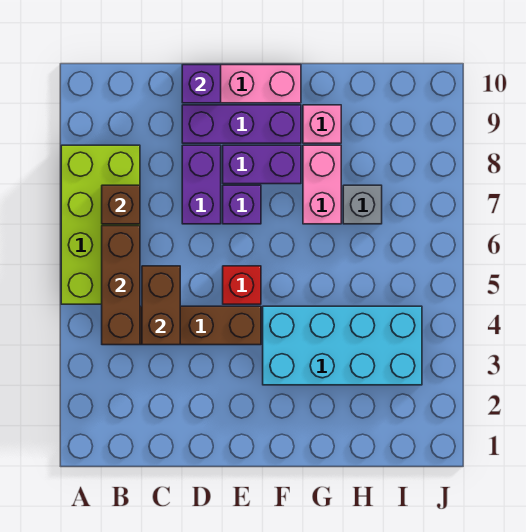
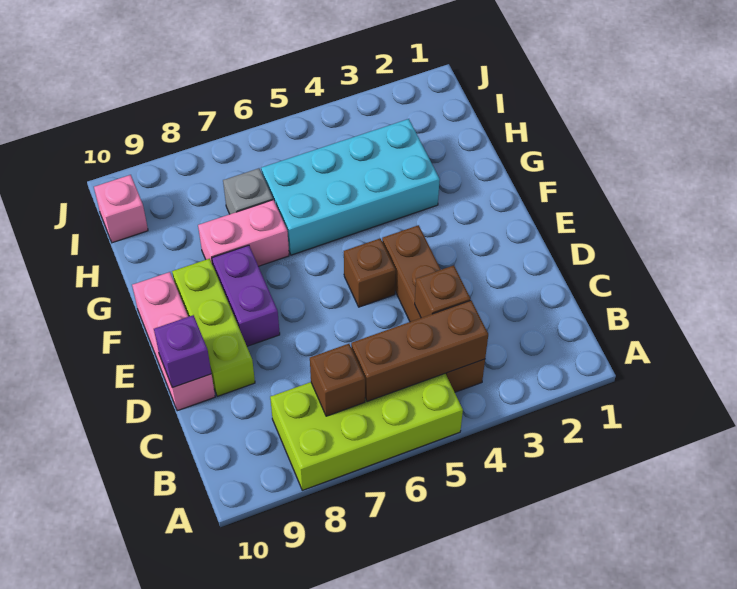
brown brick C4:C5 level 2 -> brown brick C4 level 2
purple brick D7:D8 level 1 -> none
purple brick D9:F9 level 1 -> lime brick D9:F9 level 1
red brick E5 level 1 -> brown brick E5 level 1
purple brick E7 level 1 -> none
cyan brick F3:I4 level 1 -> cyan brick G3:H6 level 1
pink brick G9 level 1 -> pink brick I10 level 1

